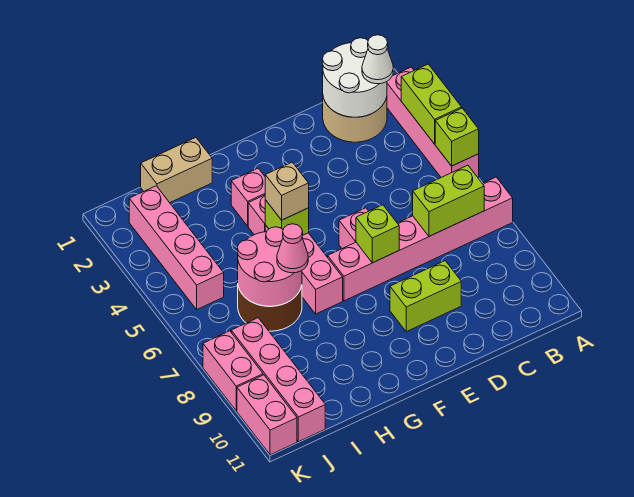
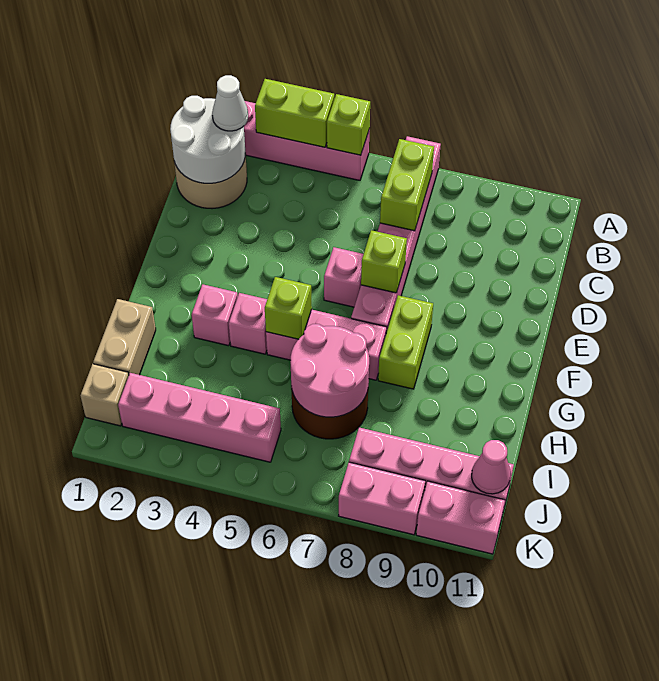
lime brick D9:E9 level 1 -> lime brick F8:G8 level 1
tan brick G5 level 3 -> tan brick J1 level 1
pink cone H7 level 3 -> pink cone J11 level 2

